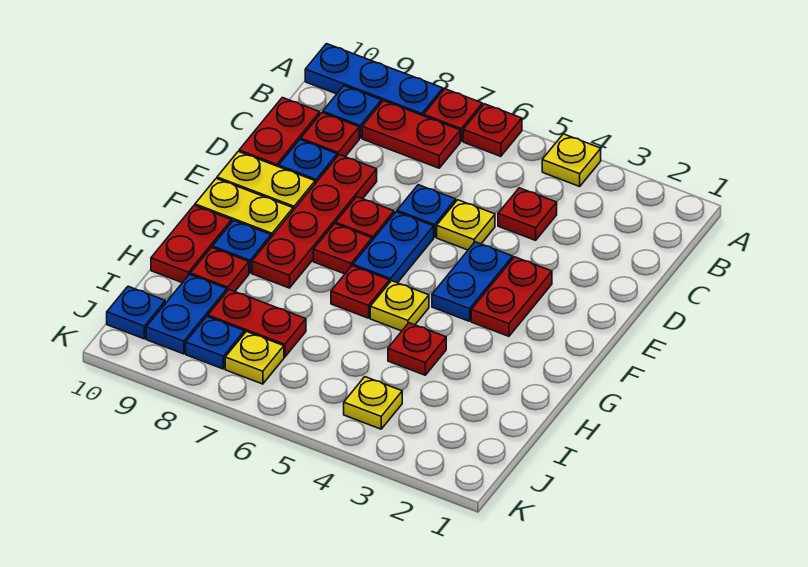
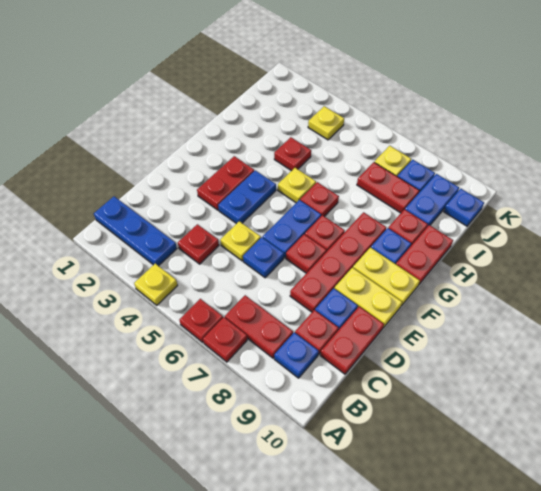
blue plate A8:A10 level 1 -> blue plate B1:B3 level 1

